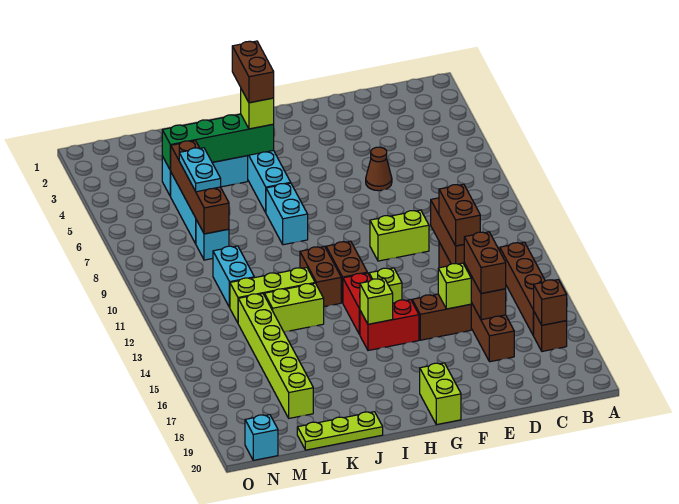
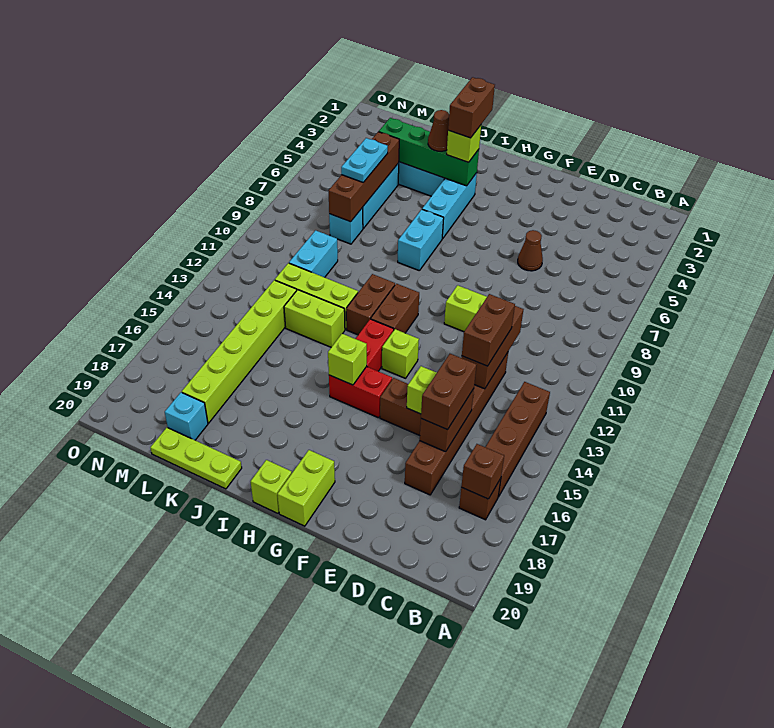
none -> lime brick H20 level 1
none -> brown cone J4 level 3
cyan brick N20 level 1 -> cyan brick L19 level 1

